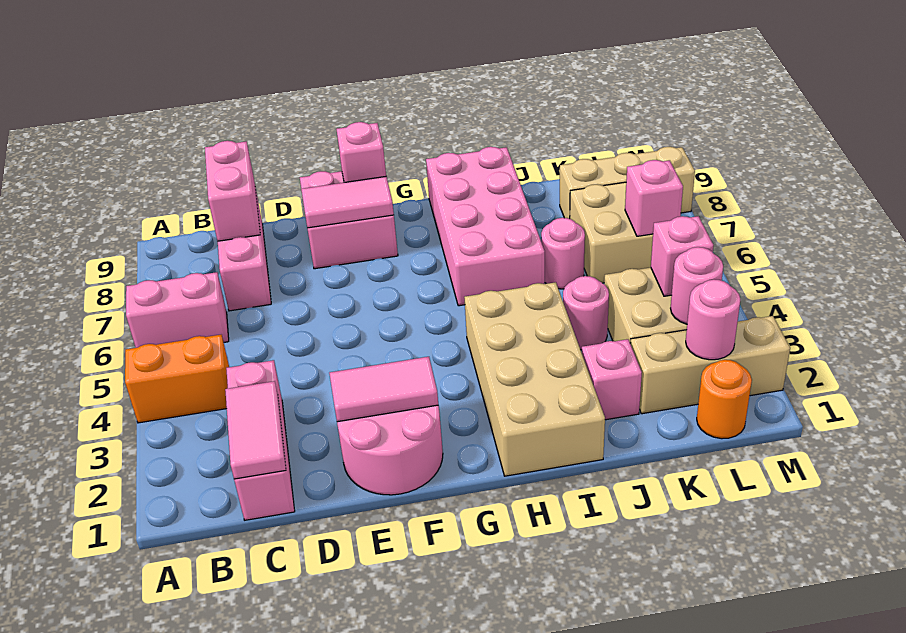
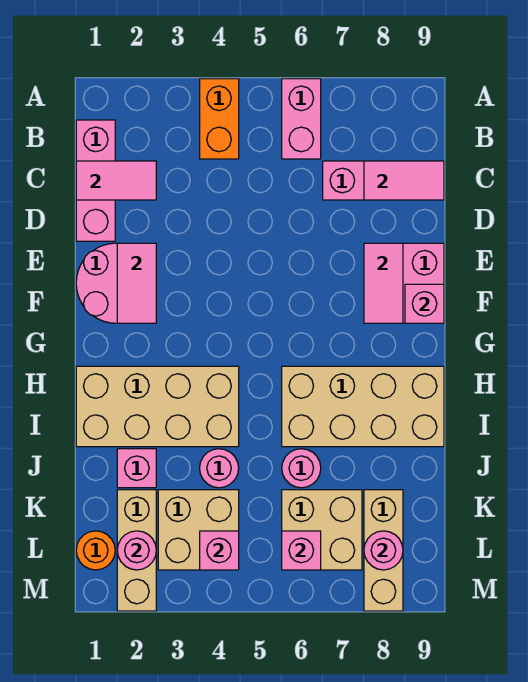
pink brick C1:C3 level 1 -> pink brick B1:D1 level 1
pink brick C8:C9 level 2 -> pink tile C8:C9 level 2
pink brick H6:I9 level 1 -> tan brick H6:I9 level 1
pink round brick L3 level 2 -> pink round brick L8 level 2

